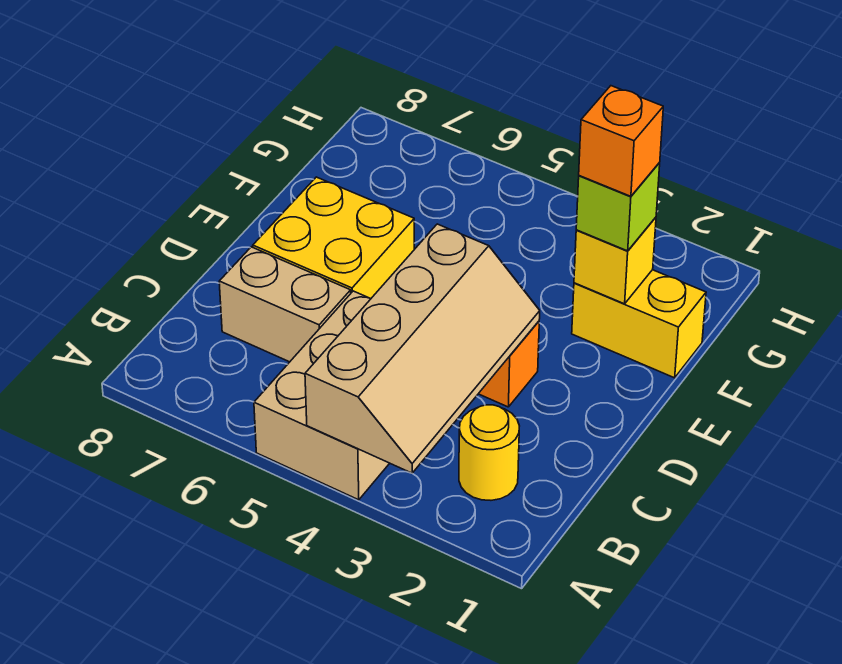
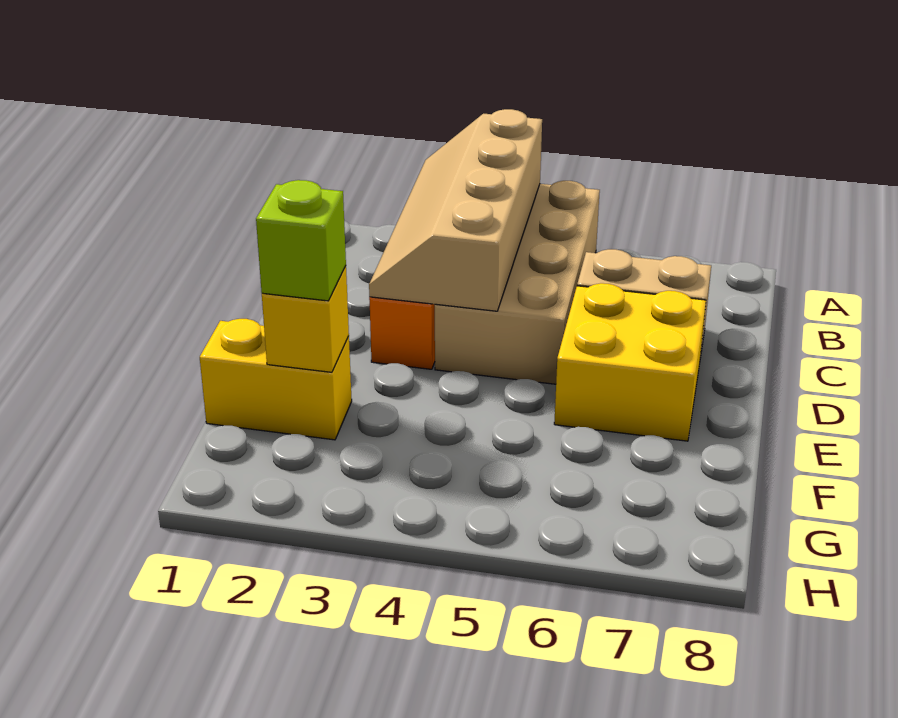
tan brick A4:C5 level 1 -> tan brick A4:D5 level 1
yellow round brick B2 level 1 -> none
orange brick F2 level 4 -> none

